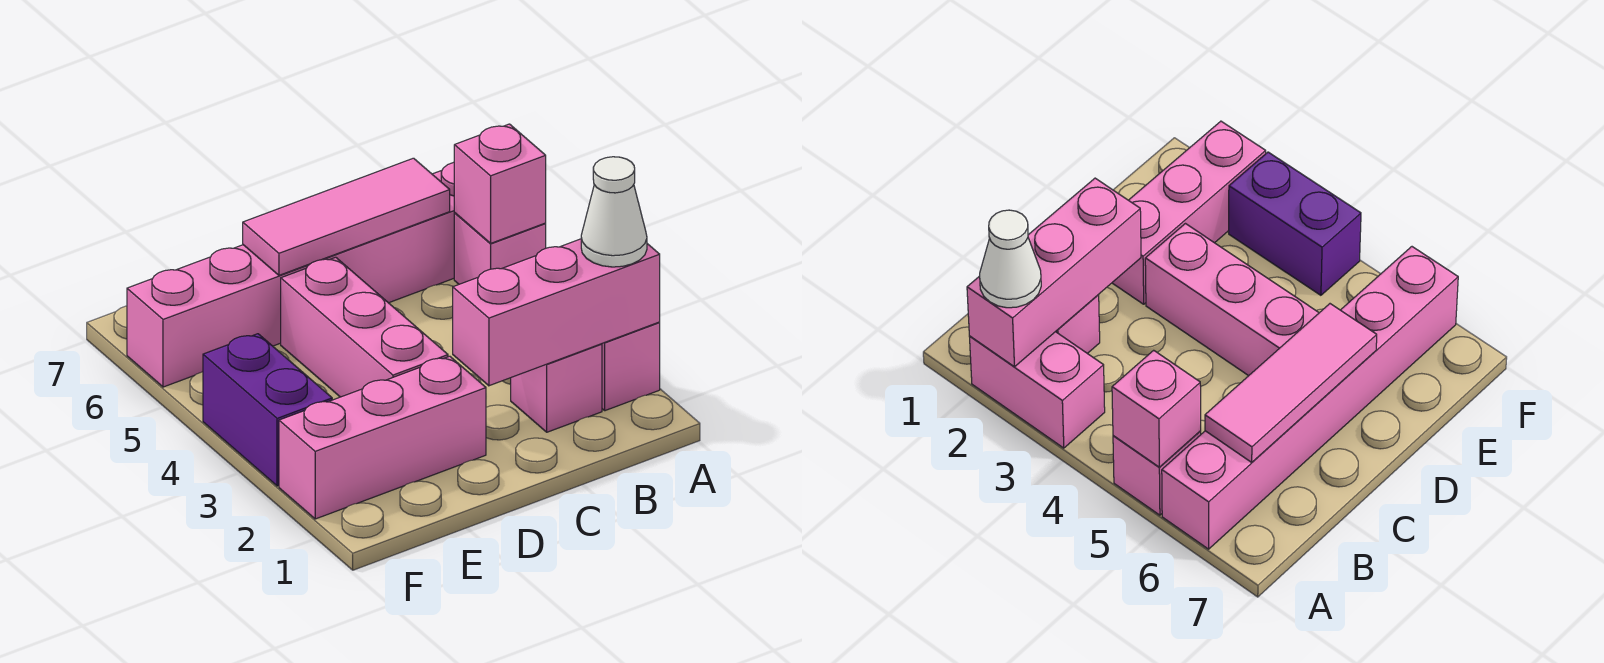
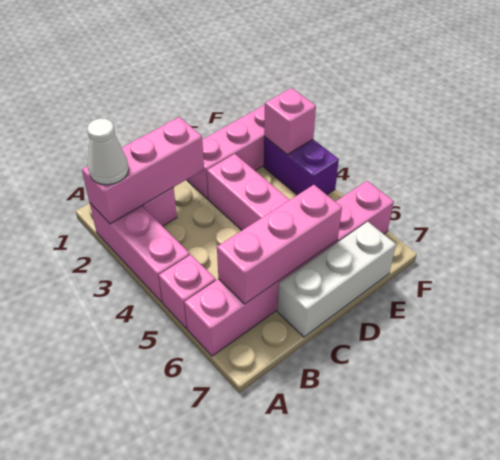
pink brick A2:A3 level 1 -> pink brick A2:A4 level 1
pink brick A5 level 2 -> pink brick F3 level 2
pink tile B6:D6 level 2 -> pink brick B6:D6 level 2
none -> white brick C7:E7 level 1

